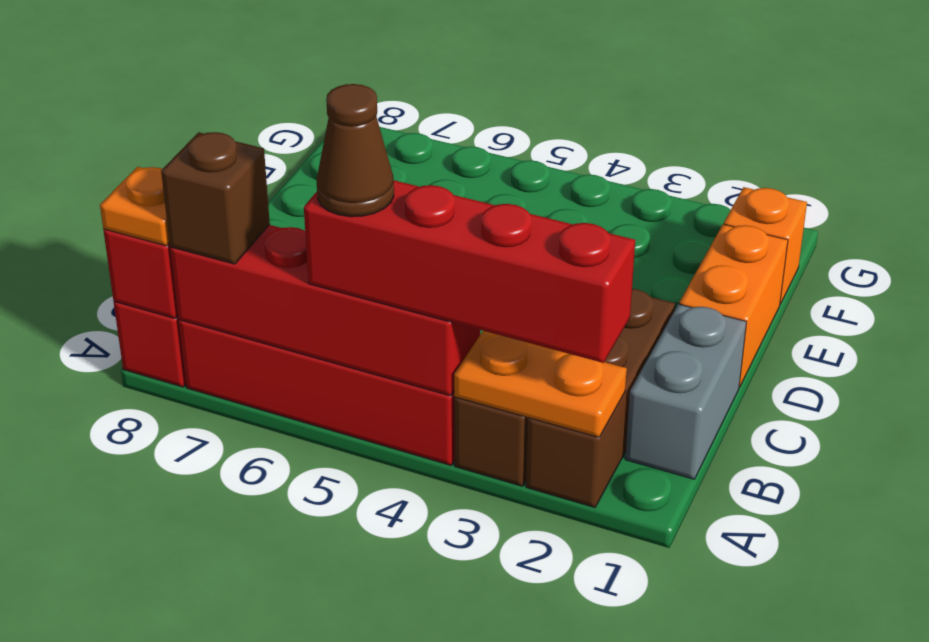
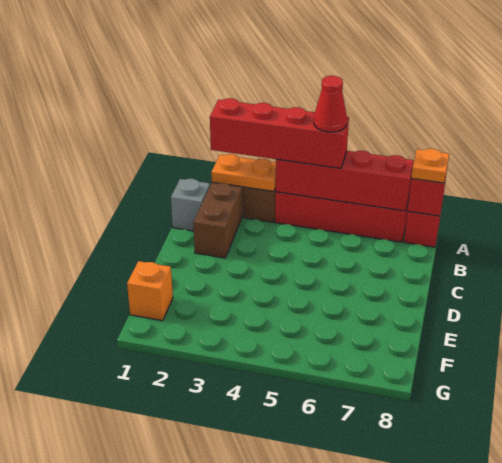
brown cone A5 level 4 -> red cone A5 level 4
brown brick A7 level 3 -> none
grey brick B1:C1 level 1 -> grey brick B1 level 1
orange brick D1:E1 level 1 -> none

